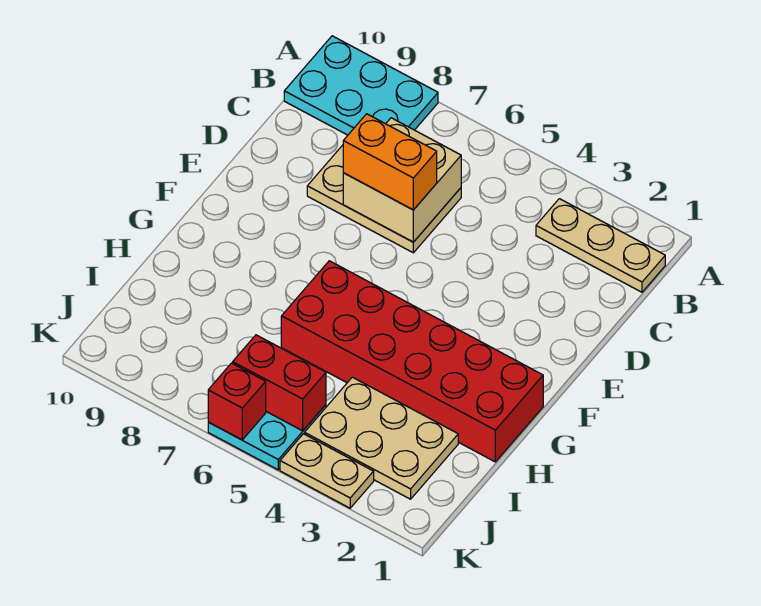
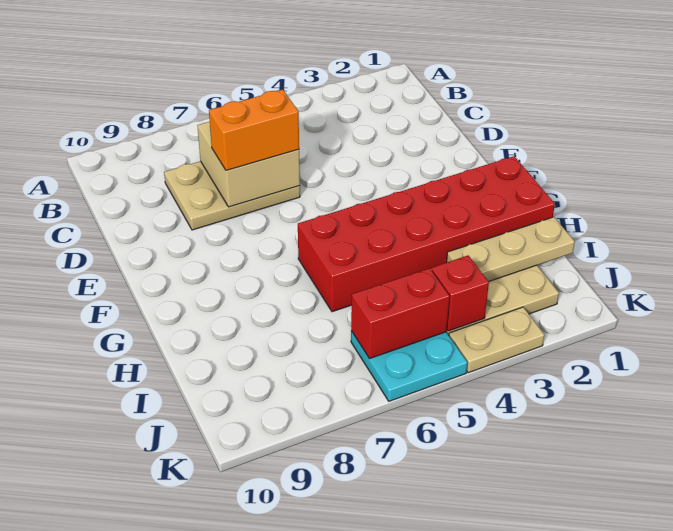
cyan plate A8:B10 level 1 -> none
tan plate B1:B3 level 1 -> tan plate I1:I3 level 2
red brick K6 level 2 -> red brick J4 level 2

